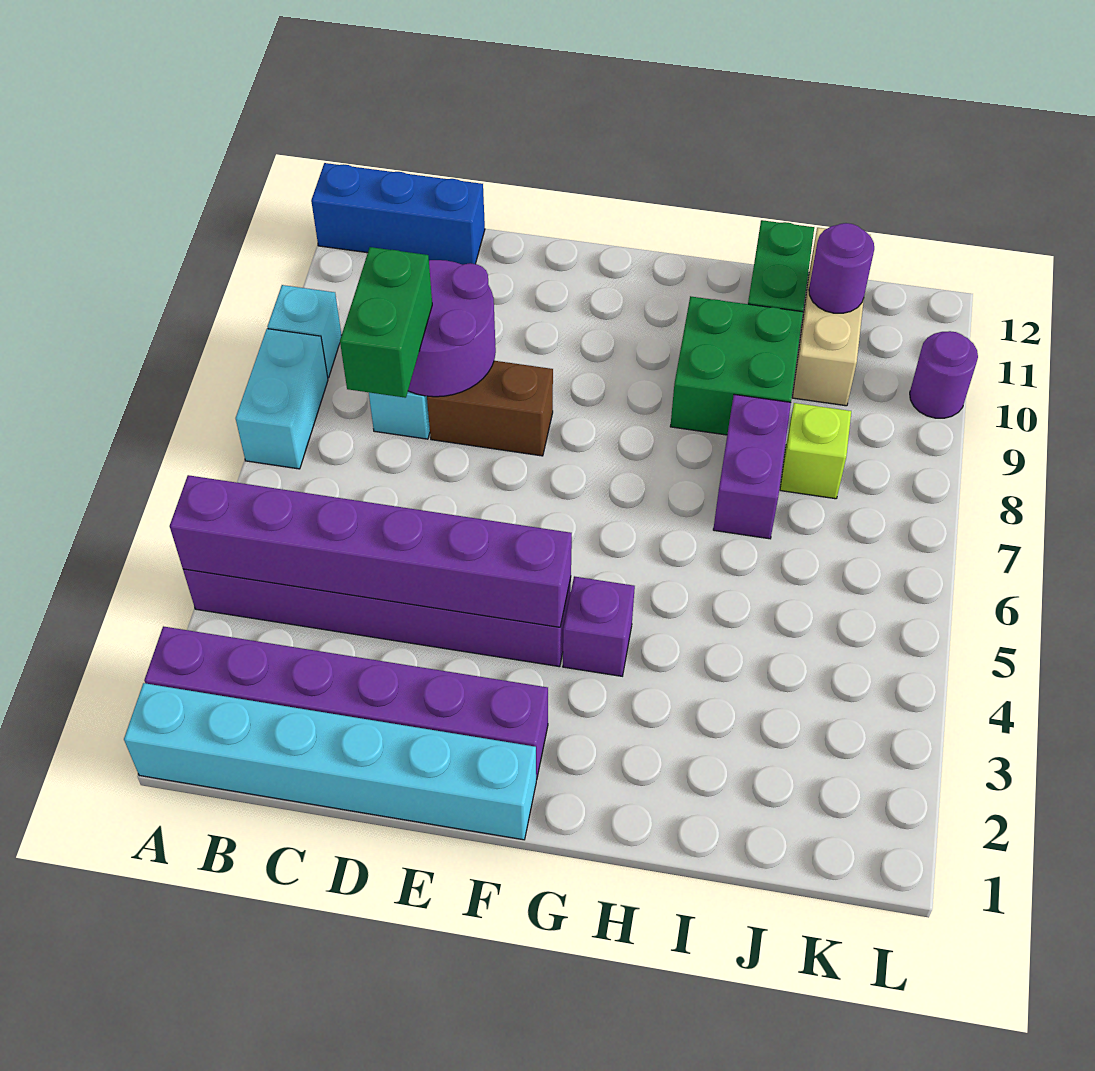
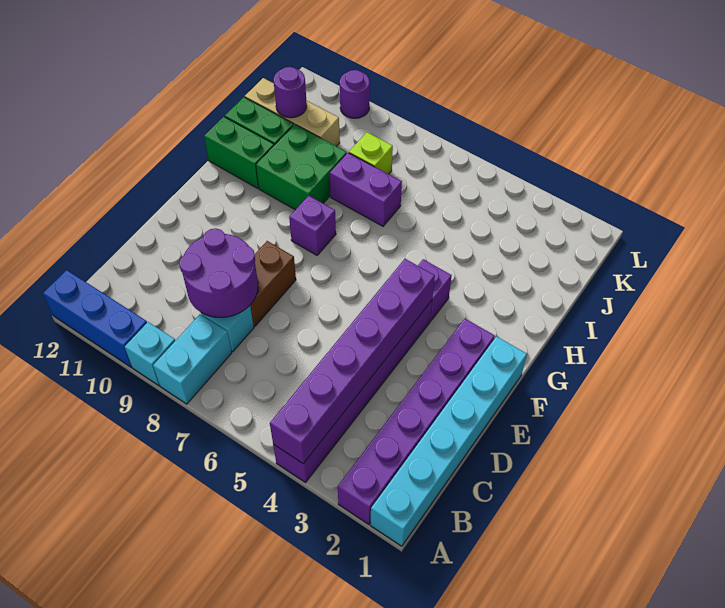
cyan brick A7:A8 level 1 -> cyan brick A8:B8 level 1
blue brick A12:C12 level 1 -> blue brick A10:A12 level 1
green brick C7:C8 level 3 -> green brick H11:H12 level 1
none -> purple brick G8 level 1

